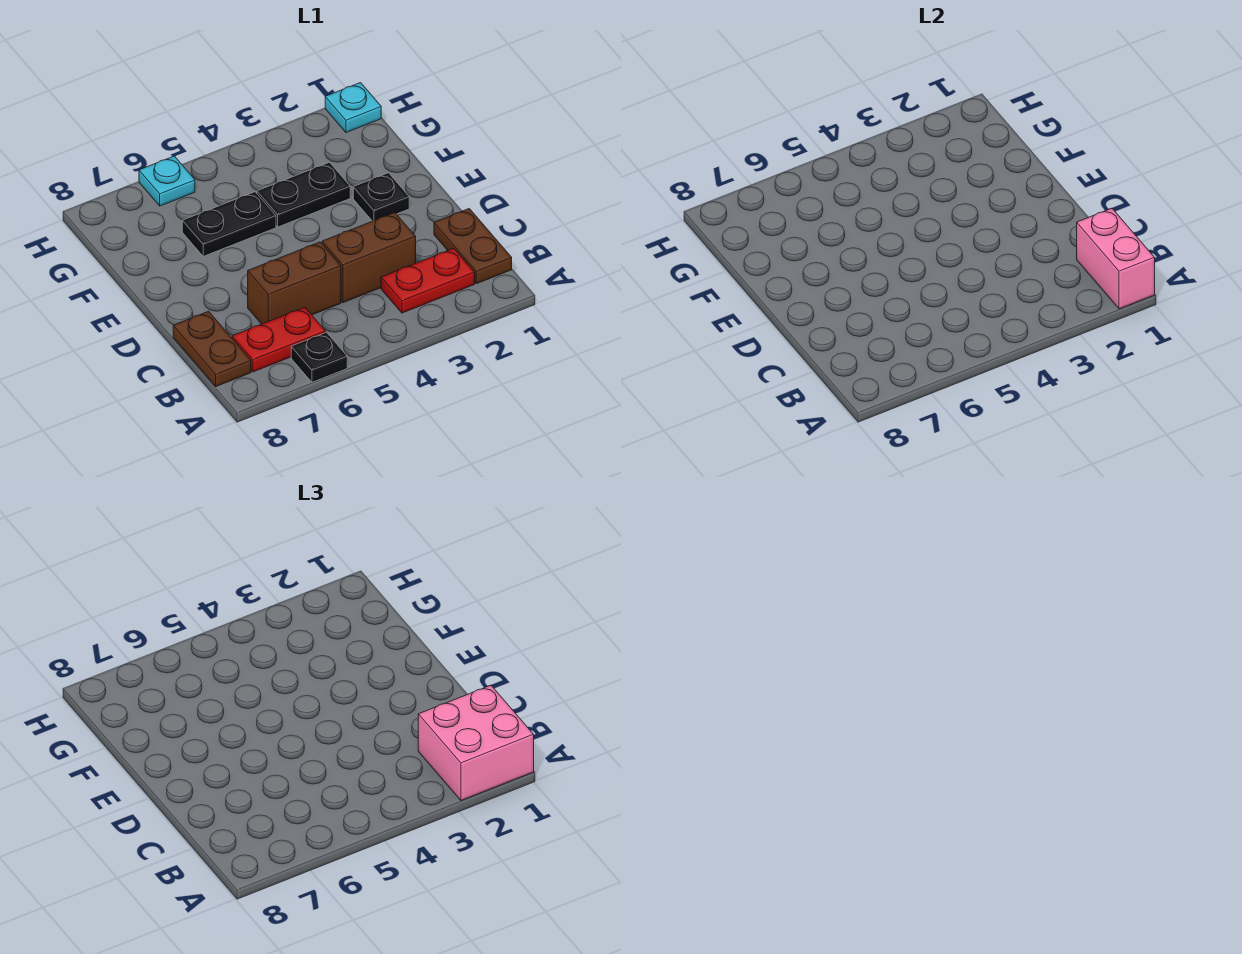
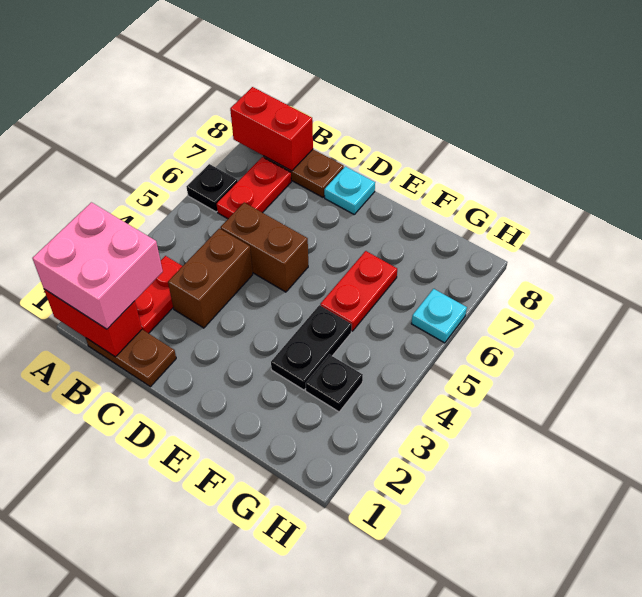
pink brick A1:B1 level 2 -> red brick A1:B1 level 2
none -> red brick A8:B8 level 2
brown brick C5:C6 level 1 -> brown brick C5:D5 level 1
black plate E2 level 1 -> black plate G3 level 1
black plate F5:F6 level 1 -> red plate F5:F6 level 1
cyan plate H1 level 1 -> cyan plate D8 level 1

